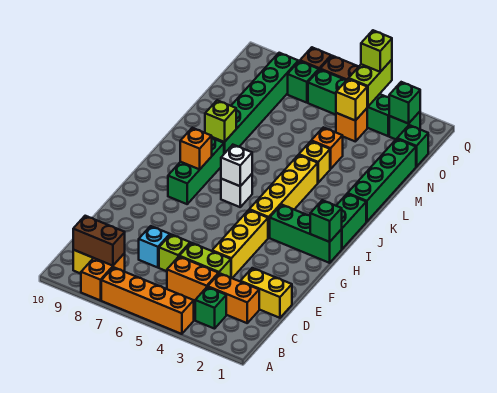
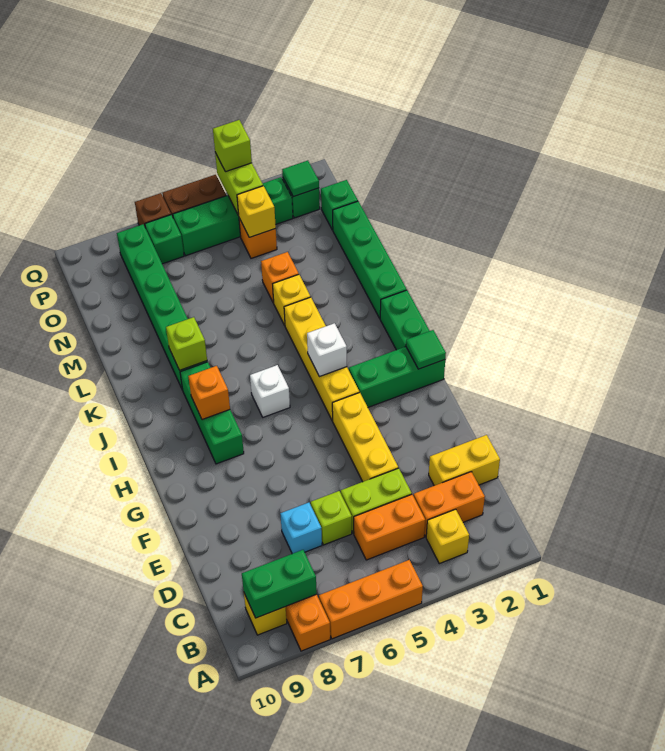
orange brick A4:A7 level 1 -> orange brick A5:A7 level 1
green brick B3 level 1 -> yellow brick B3 level 1
brown brick B8:B9 level 2 -> green brick B8:B9 level 2
green brick H1 level 2 -> green tile H1 level 2
white brick I6 level 2 -> white brick I4 level 2
green brick P2 level 2 -> green tile P2 level 2

